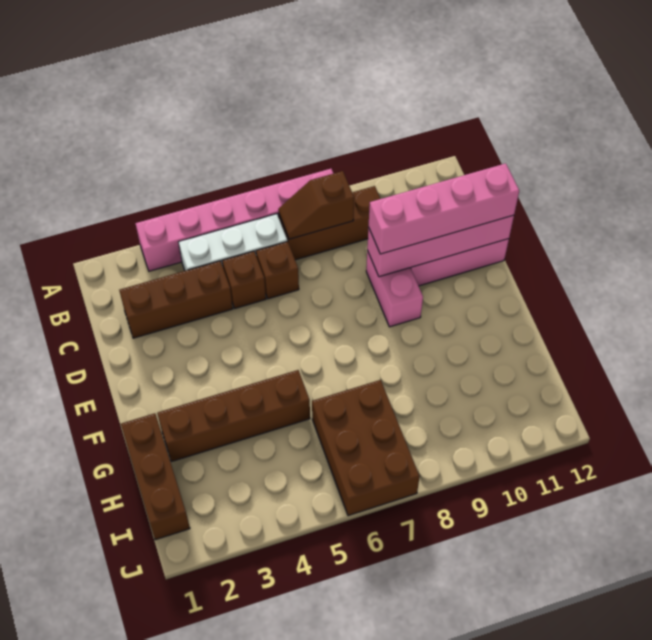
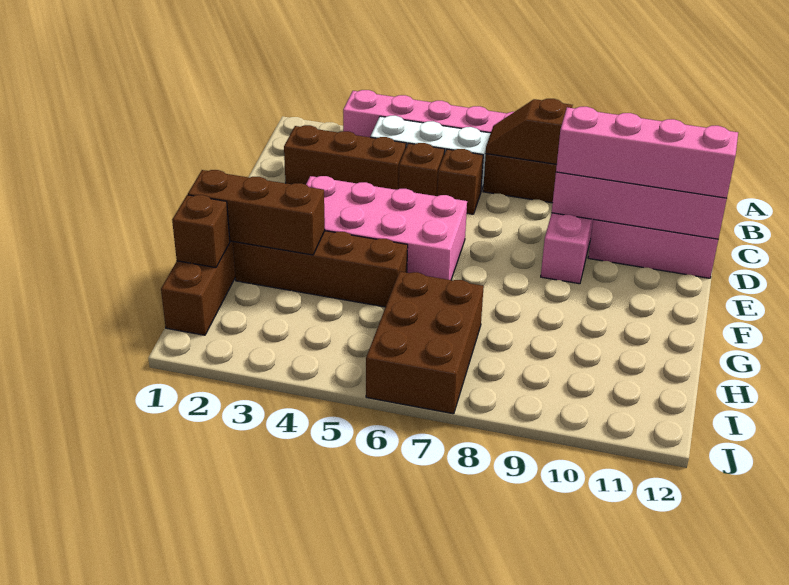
none -> pink brick E3:F6 level 1
none -> brown brick G1:G3 level 2
none -> brown brick H1 level 2

